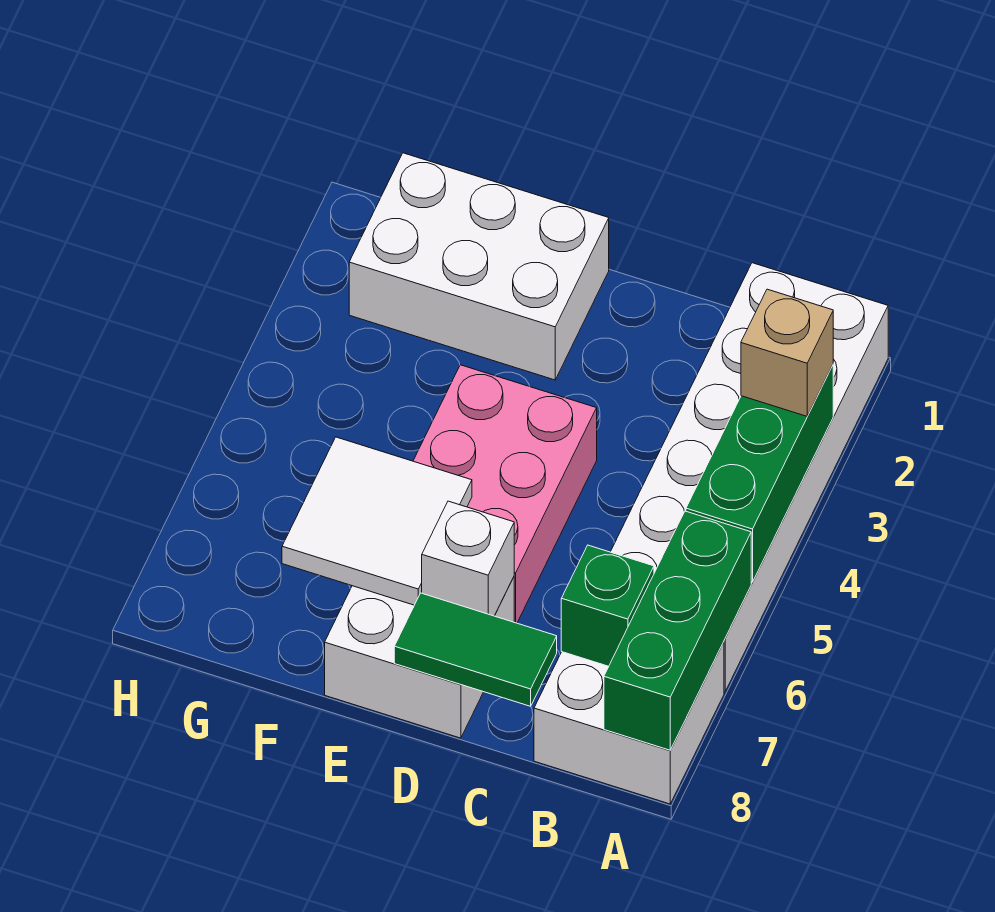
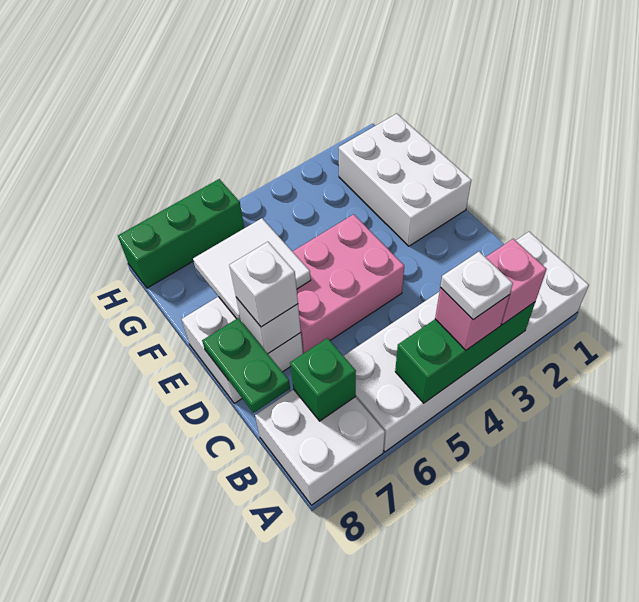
tan brick A3 level 3 -> pink brick A3 level 3
none -> pink brick A4 level 3
none -> white plate A4 level 4
green brick A6:A8 level 2 -> green brick H6:H8 level 1
green tile C8:D8 level 2 -> green plate C8:D8 level 2
none -> white brick D7 level 3

